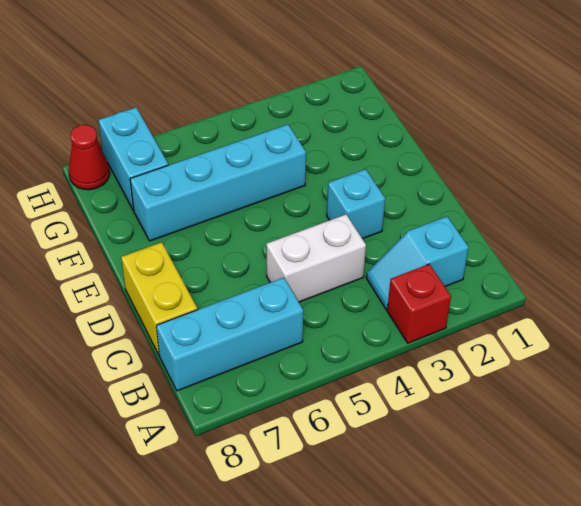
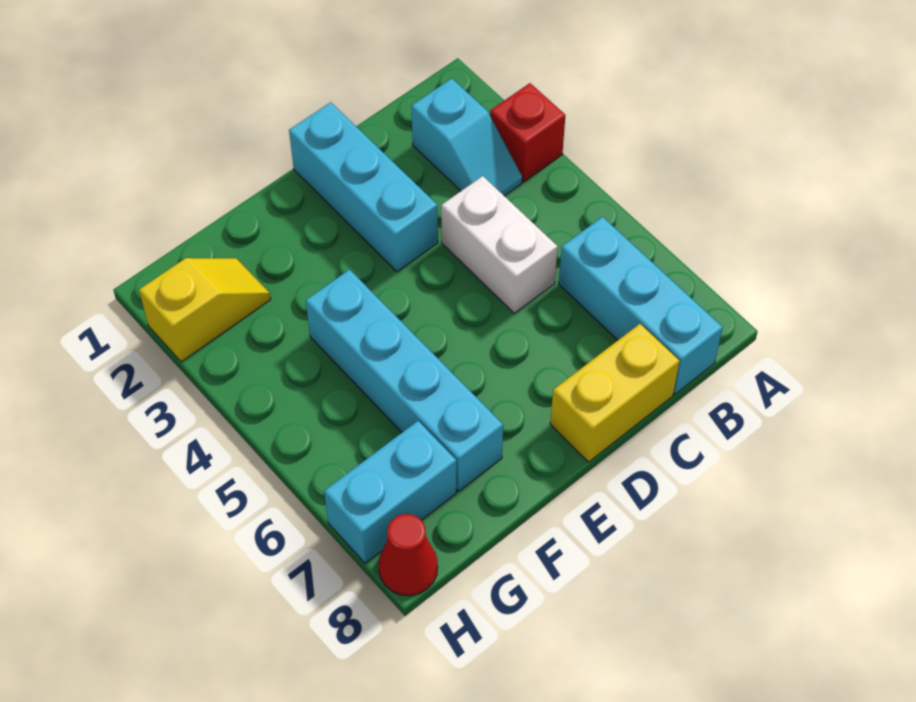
cyan brick D3 level 1 -> cyan brick D1:D3 level 1
none -> yellow slope G2:H2 level 1 top H

